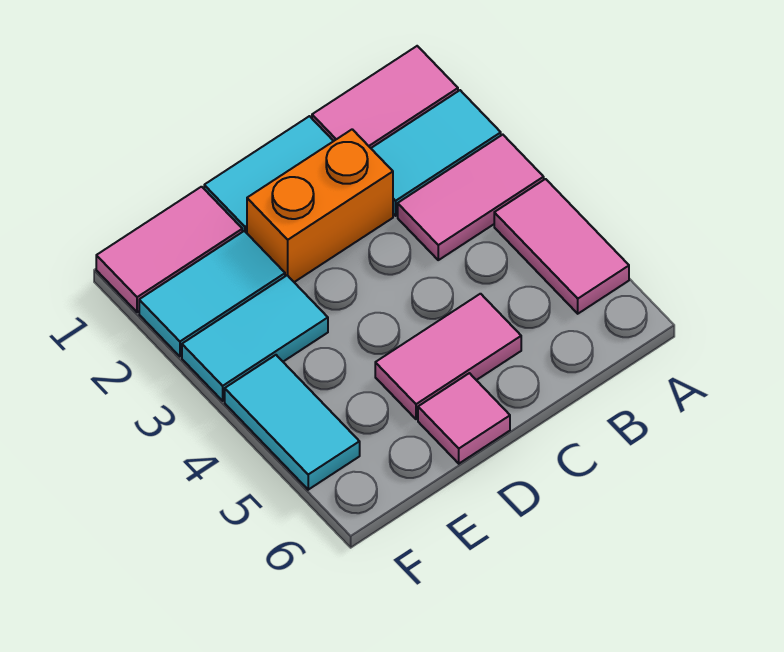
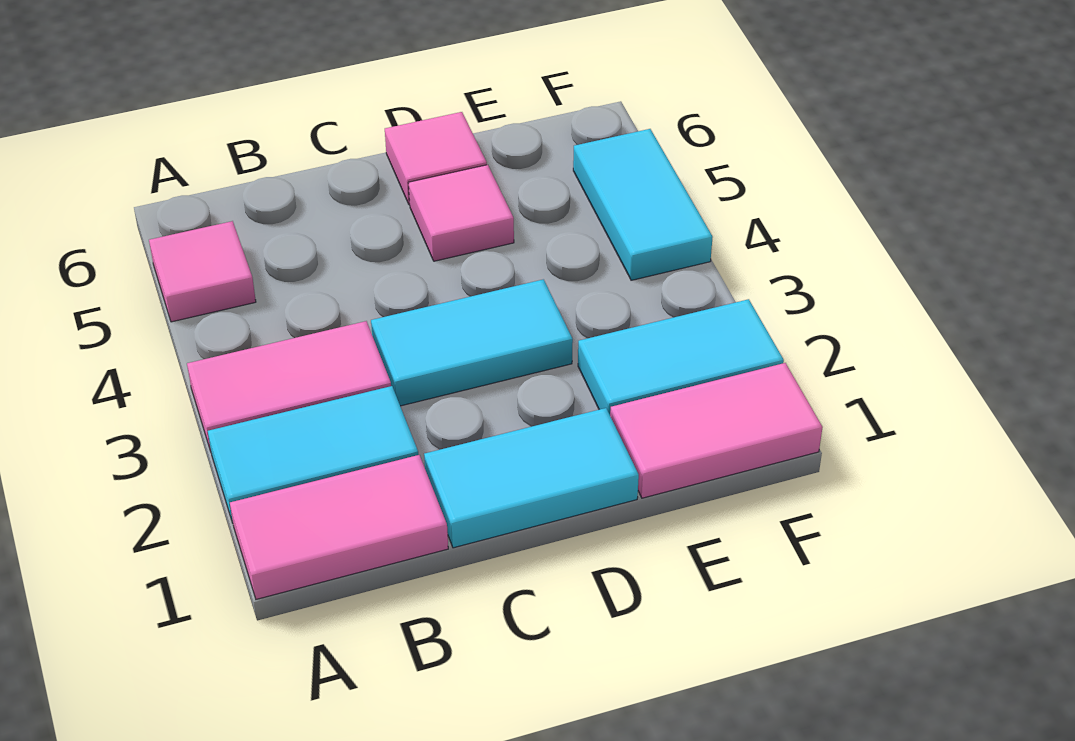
pink tile A4:A5 level 1 -> pink tile A5 level 1
orange brick C2:D2 level 1 -> none
pink tile C5:D5 level 1 -> pink tile D5 level 1
cyan tile E3:F3 level 1 -> cyan tile C3:D3 level 1

